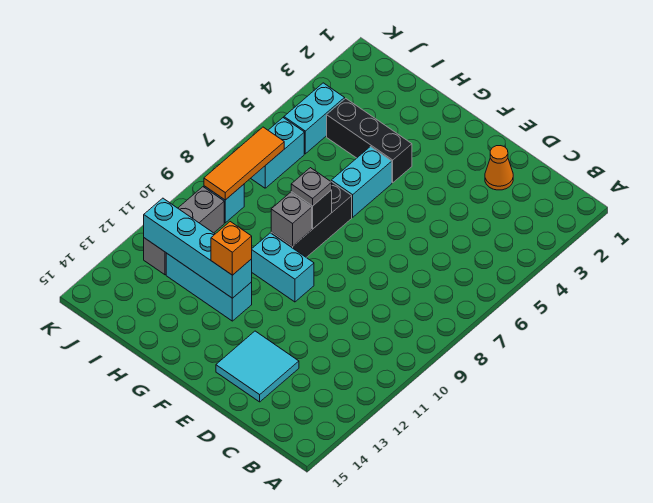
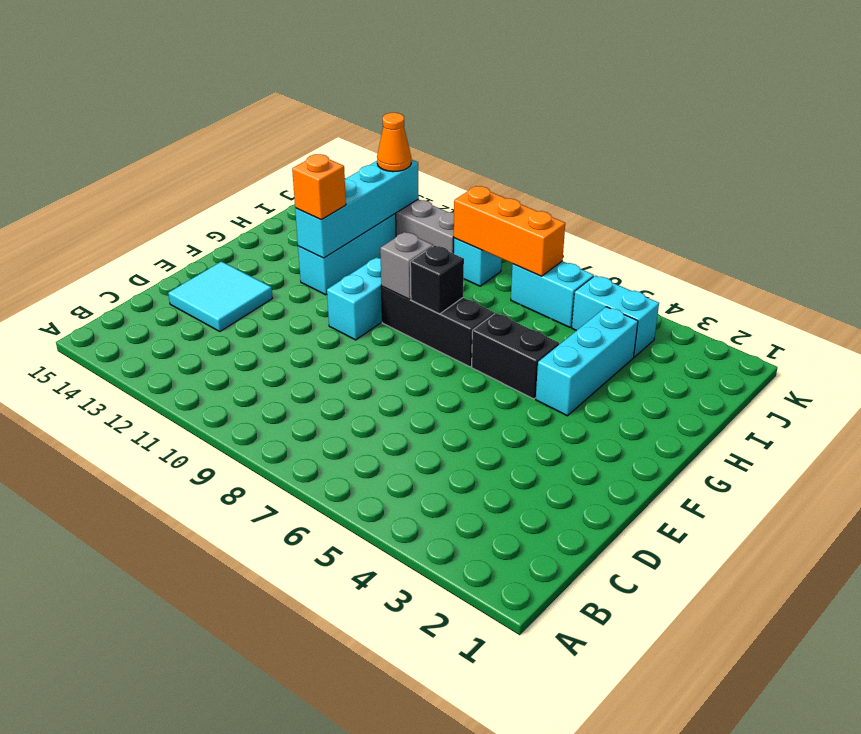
orange cone D2 level 1 -> orange cone J12 level 3
black brick G4:I4 level 1 -> cyan brick G4:I4 level 1
cyan brick G5:G6 level 1 -> black brick G5:G6 level 1
grey plate G8 level 3 -> none
orange tile J7:J9 level 2 -> orange brick J7:J9 level 2

